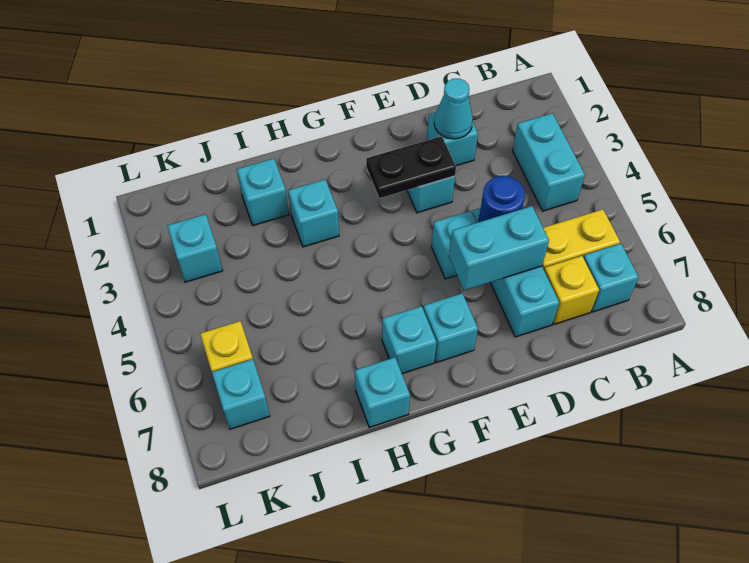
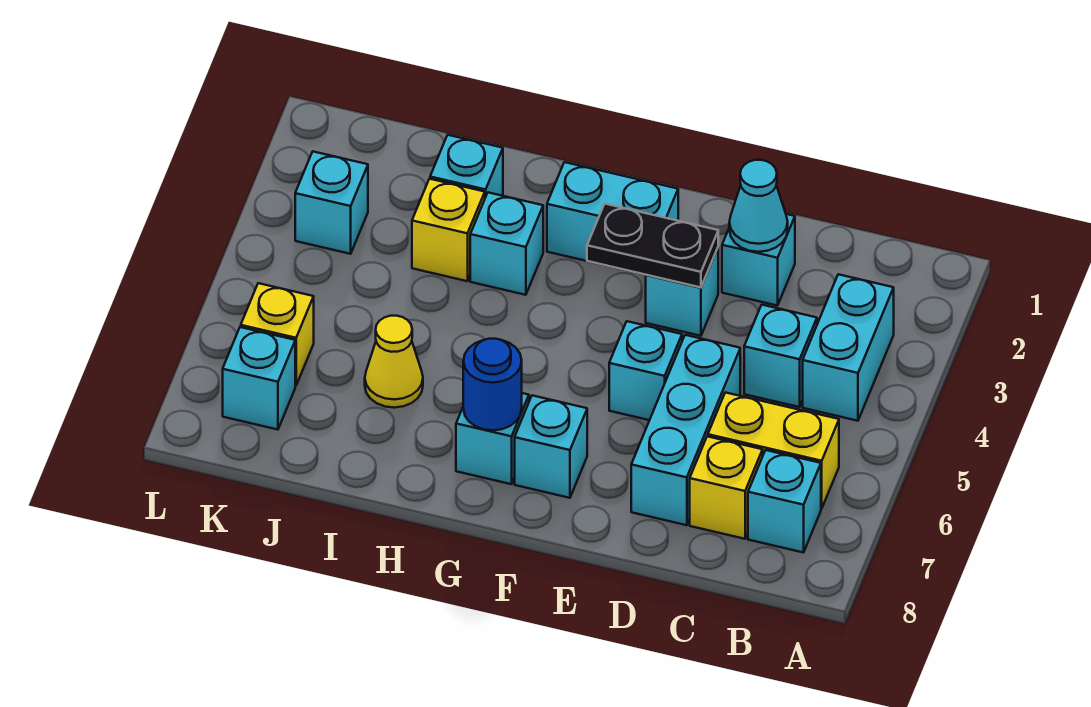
blue round brick D5 level 2 -> blue round brick G7 level 2
cyan brick D6:E6 level 2 -> cyan brick F2:G2 level 1
cyan brick H8 level 1 -> cyan brick C4 level 1
none -> yellow brick I3 level 1
none -> yellow cone I6 level 1

